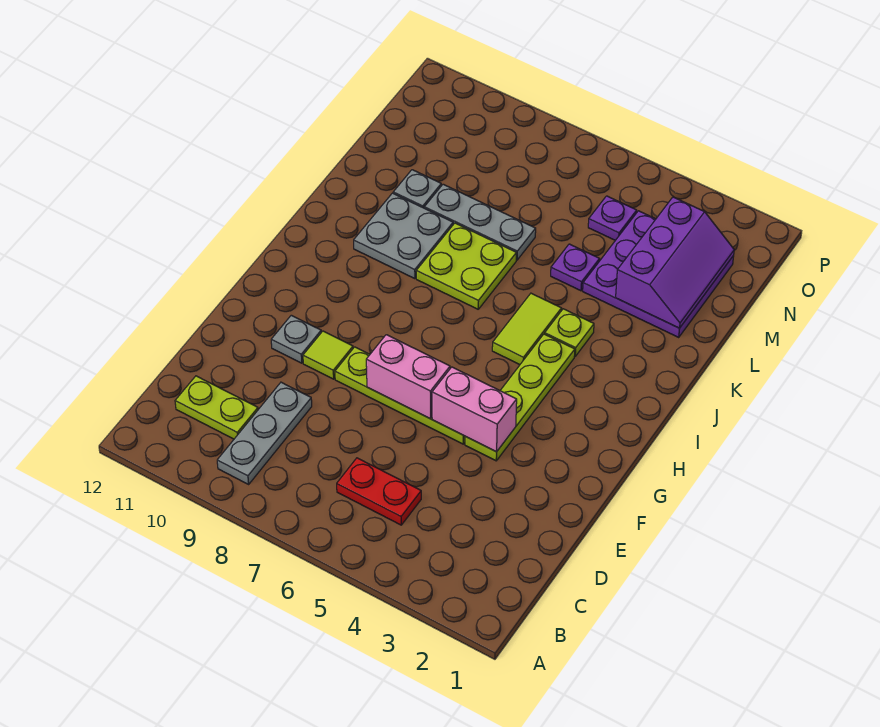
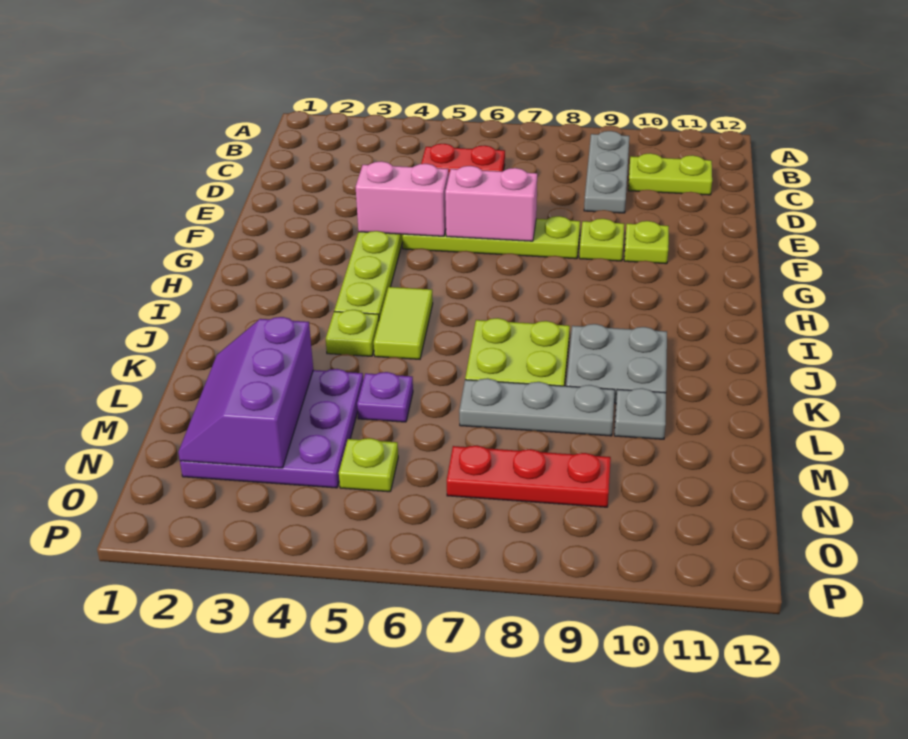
lime tile F9 level 1 -> lime plate F9 level 1
grey plate F10 level 1 -> lime plate F10 level 1
purple plate N5 level 1 -> lime plate N5 level 1
none -> red plate N7:N9 level 1

